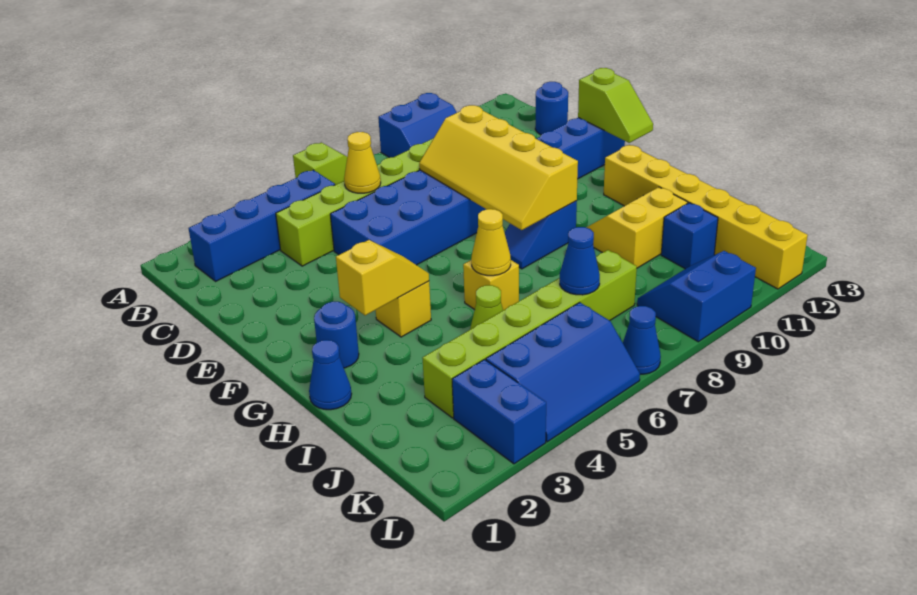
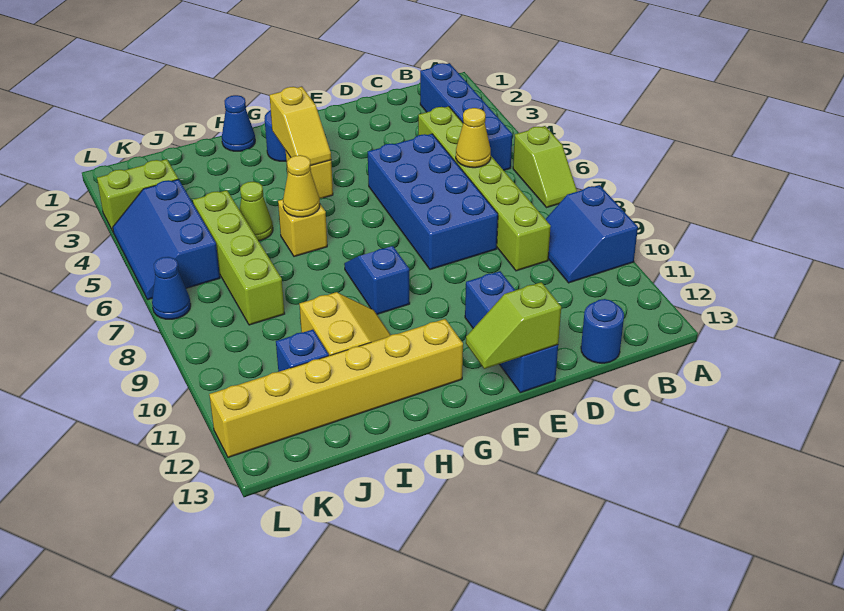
yellow slope D8:G9 level 2 top 9 -> none
lime brick J3:J8 level 1 -> lime brick J5:J8 level 1
blue cone J7 level 2 -> none
blue brick K3:L3 level 1 -> lime brick K3:L3 level 1
blue slope K9:L10 level 1 top L -> none

